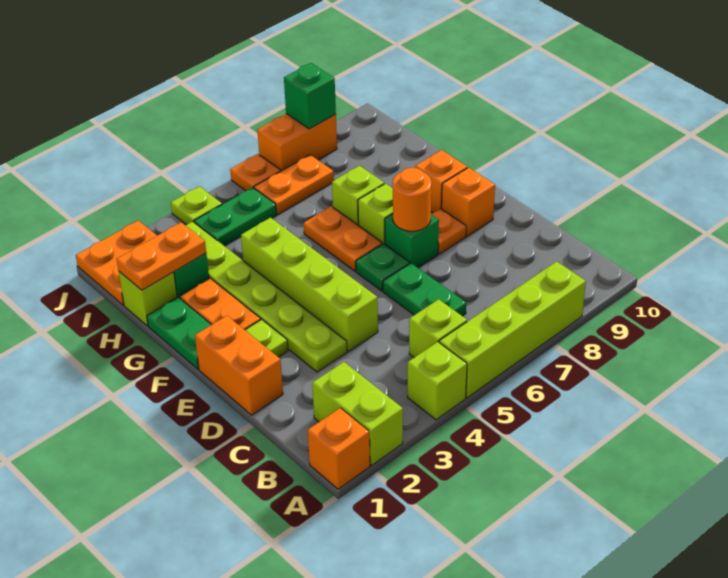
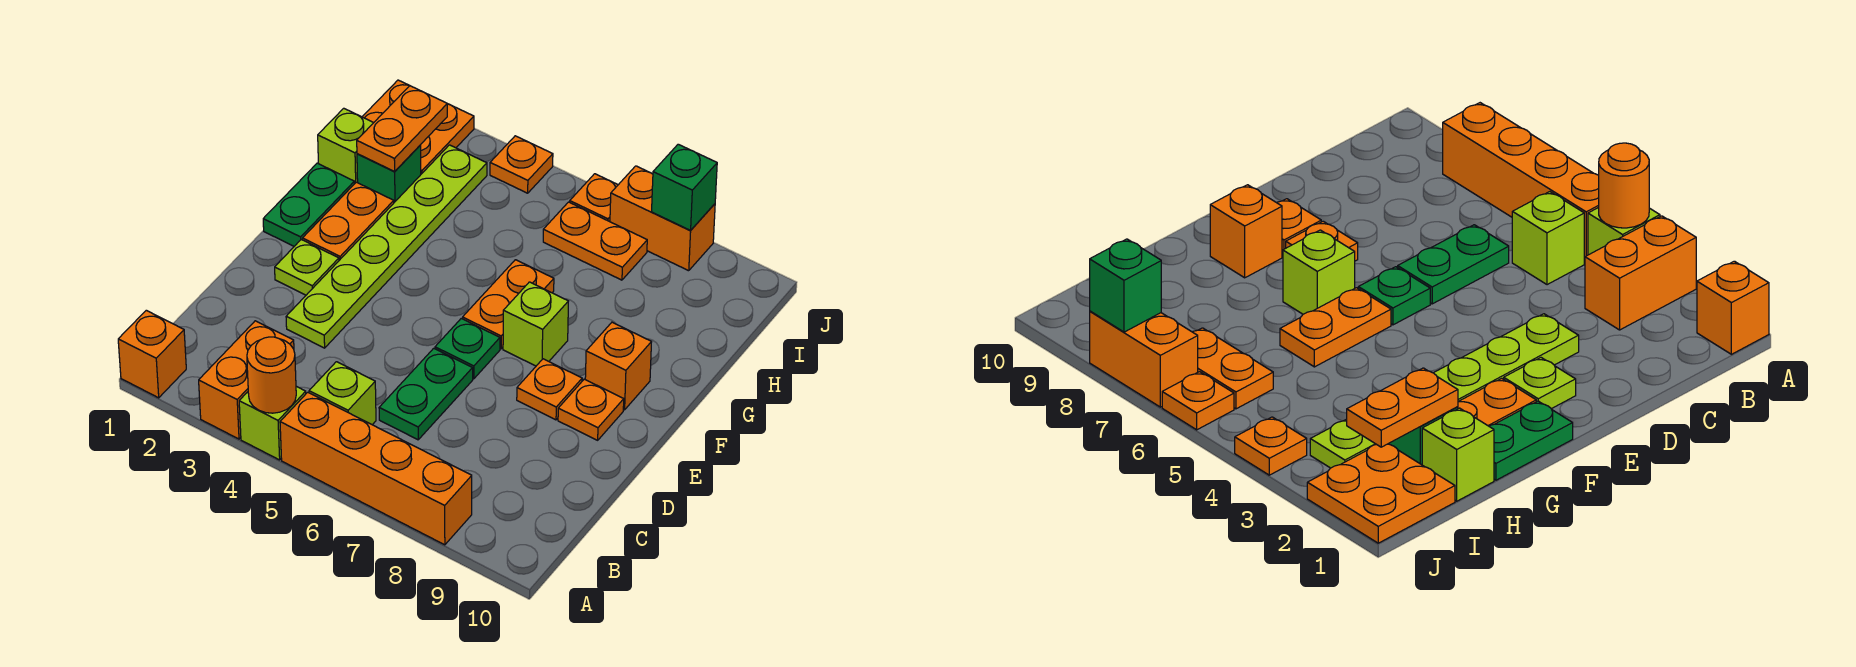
lime brick A2:B2 level 1 -> none
lime brick A5:A8 level 1 -> orange brick A5:A8 level 1
orange brick D1:E1 level 1 -> orange brick A3:B3 level 1
lime brick D4:G4 level 1 -> none
green brick E7 level 1 -> none
orange round brick E7 level 2 -> orange round brick A4 level 2
orange brick E9 level 1 -> orange plate E9 level 1
lime brick G7 level 1 -> none
orange plate H1:H2 level 2 -> orange plate H2:I2 level 2
green plate I4:I5 level 1 -> none
lime plate J4 level 1 -> orange plate J4 level 1

